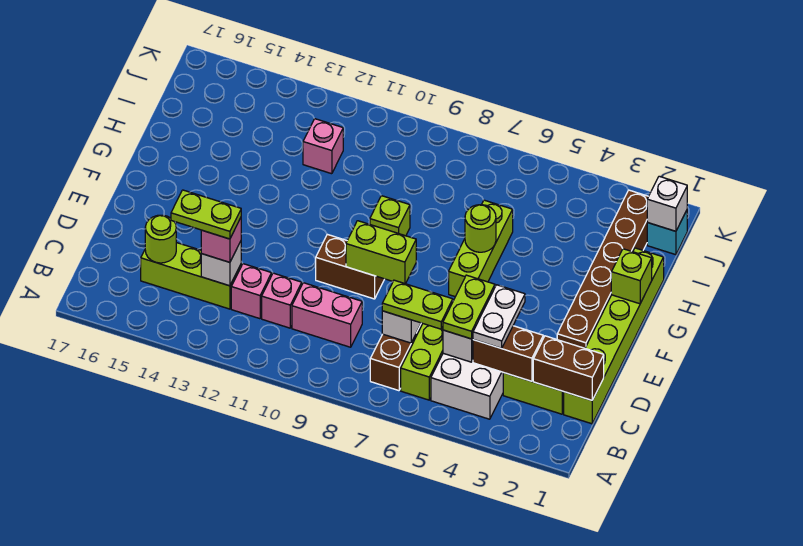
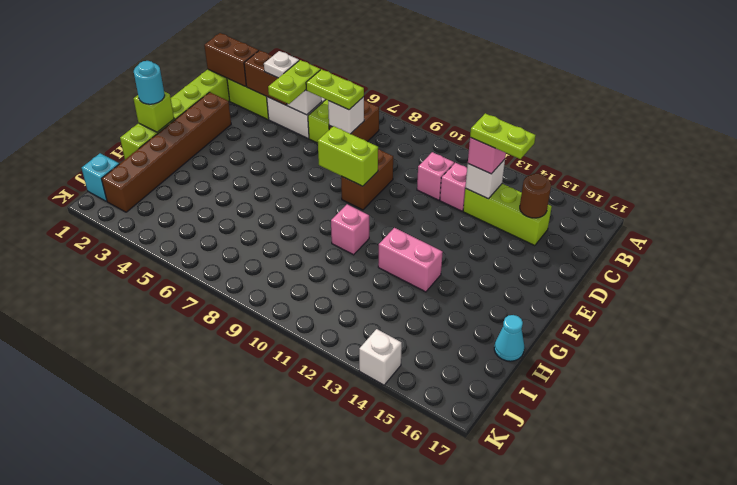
white plate C4:D4 level 3 -> white plate C4 level 3
pink brick C9:C10 level 1 -> pink brick G12:G13 level 1
lime round brick C15 level 2 -> brown round brick C15 level 2
brown brick E9:E10 level 1 -> brown brick D9:E9 level 1
lime brick F6:H6 level 1 -> none
none -> cyan round brick G1 level 3
lime round brick G6 level 2 -> none
lime brick G9 level 1 -> none
none -> cyan cone H17 level 1
pink brick I12 level 1 -> pink brick G10 level 1
white brick J1 level 2 -> white brick K14 level 1

